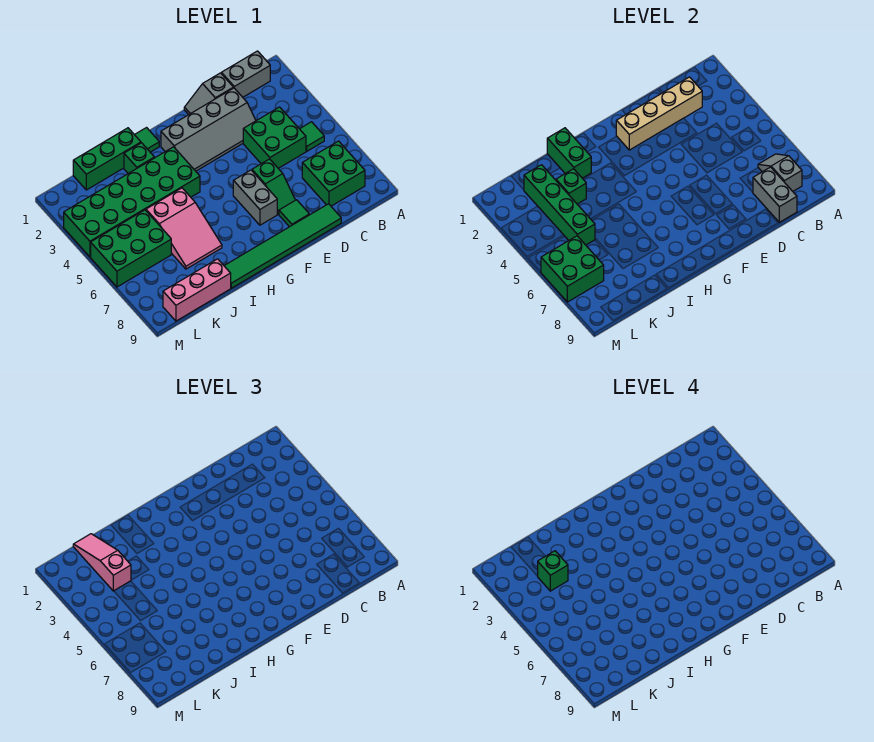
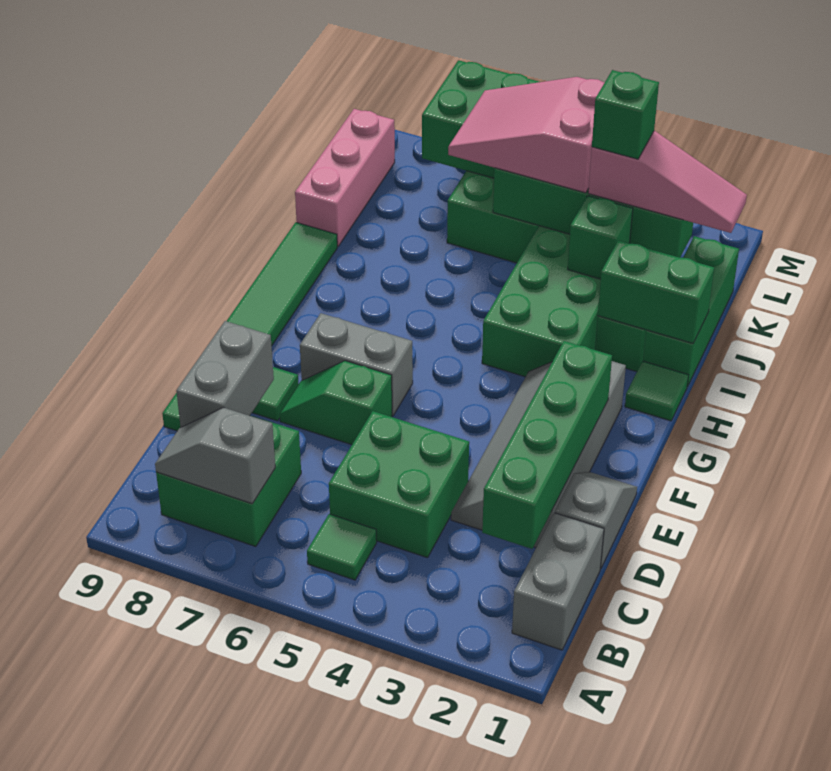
grey slope B7:B8 level 2 top 8 -> grey slope B7:B8 level 2 top 7
tan brick C2:F2 level 2 -> green brick C2:F2 level 2
grey brick C8:C9 level 2 -> grey brick C8:D8 level 2
pink slope I5:J7 level 1 top 5 -> pink slope K4:L6 level 3 top 4

